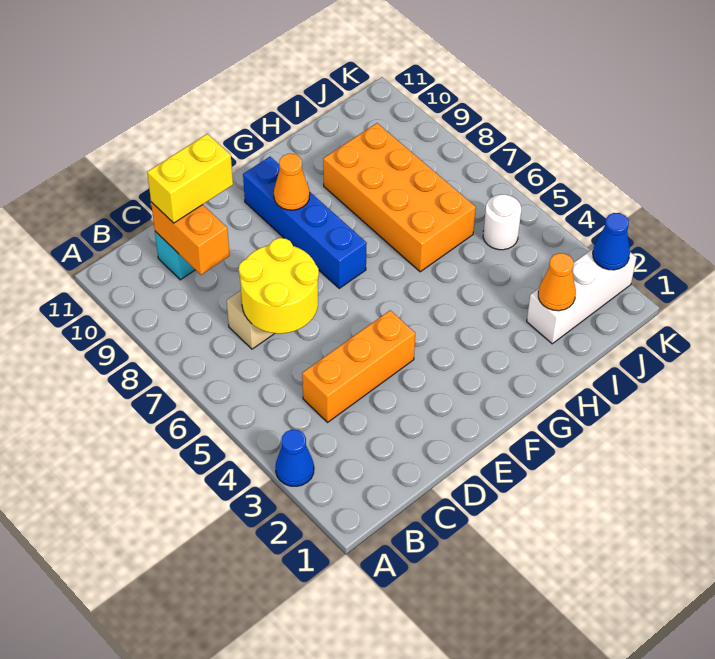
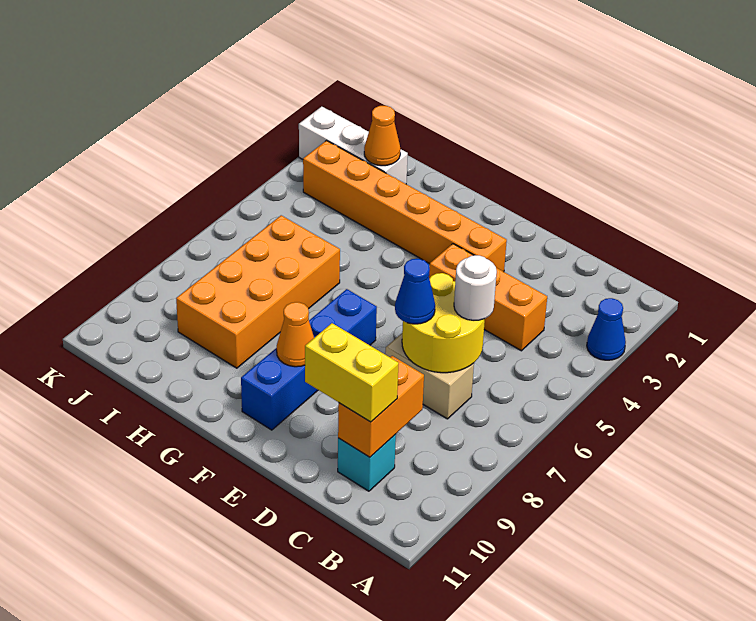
none -> orange brick E3:J3 level 1
white round brick J5 level 1 -> white round brick C6 level 3
blue cone K2 level 2 -> blue cone D7 level 3

